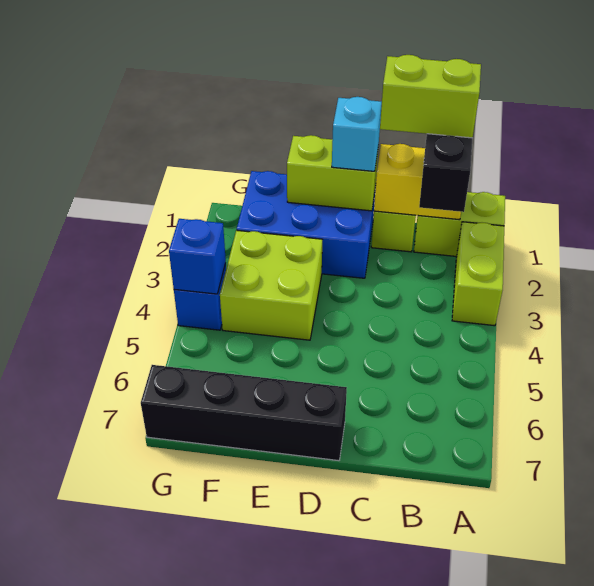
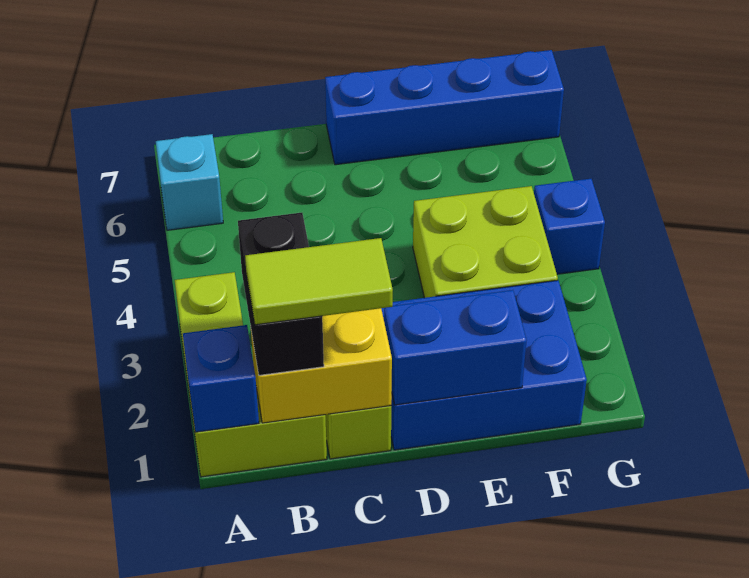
lime brick B1:C1 level 4 -> lime tile B1:C1 level 4
lime brick D1:E1 level 2 -> blue brick D1:E1 level 2
cyan brick D1 level 3 -> cyan brick A6 level 1
black brick D7:G7 level 1 -> blue brick D7:G7 level 1
blue brick G4 level 2 -> blue brick A1 level 2

